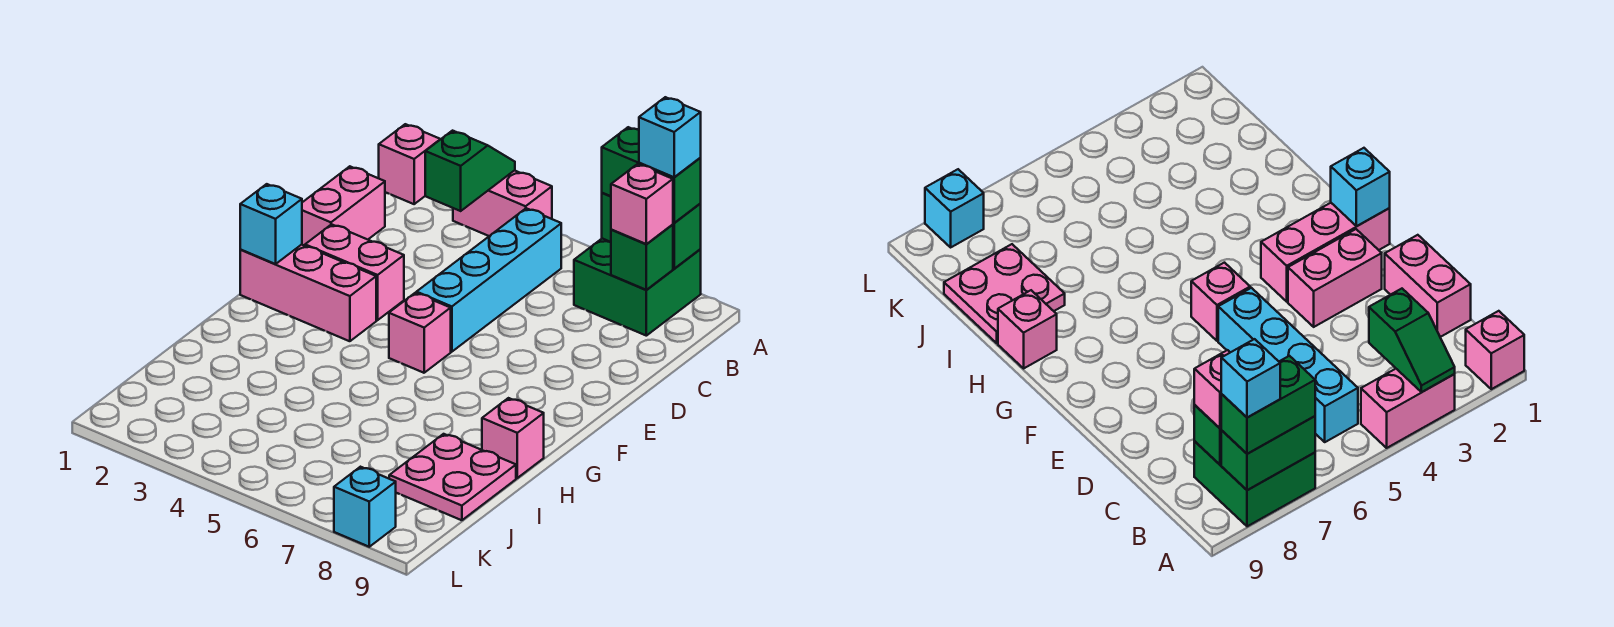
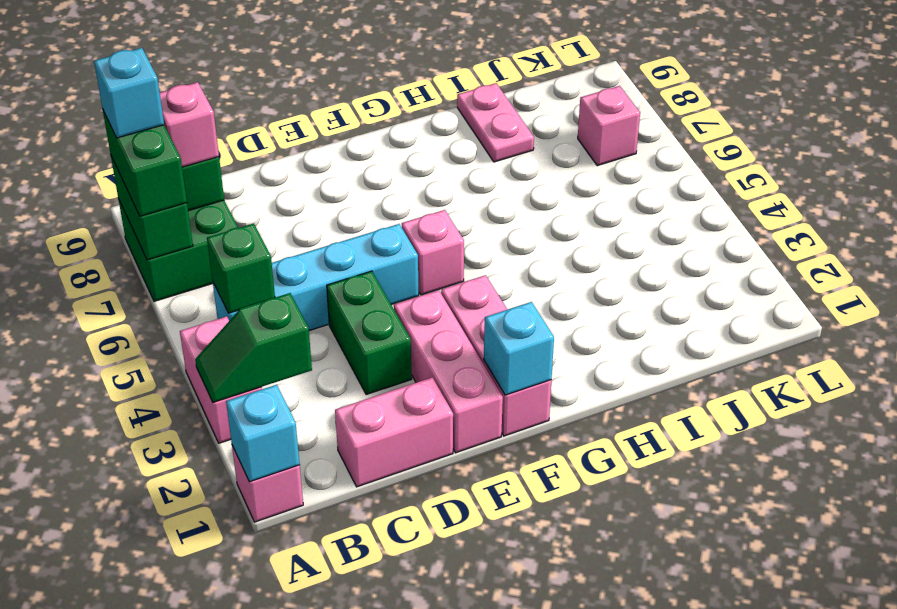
none -> green brick B5 level 2
none -> green brick D3:D4 level 1
pink brick E2:E3 level 1 -> pink brick E1:E3 level 1
pink brick H9 level 1 -> pink brick K7 level 1
pink plate I8:J9 level 1 -> pink plate I8:I9 level 1
cyan brick L8 level 1 -> cyan brick A1 level 2

